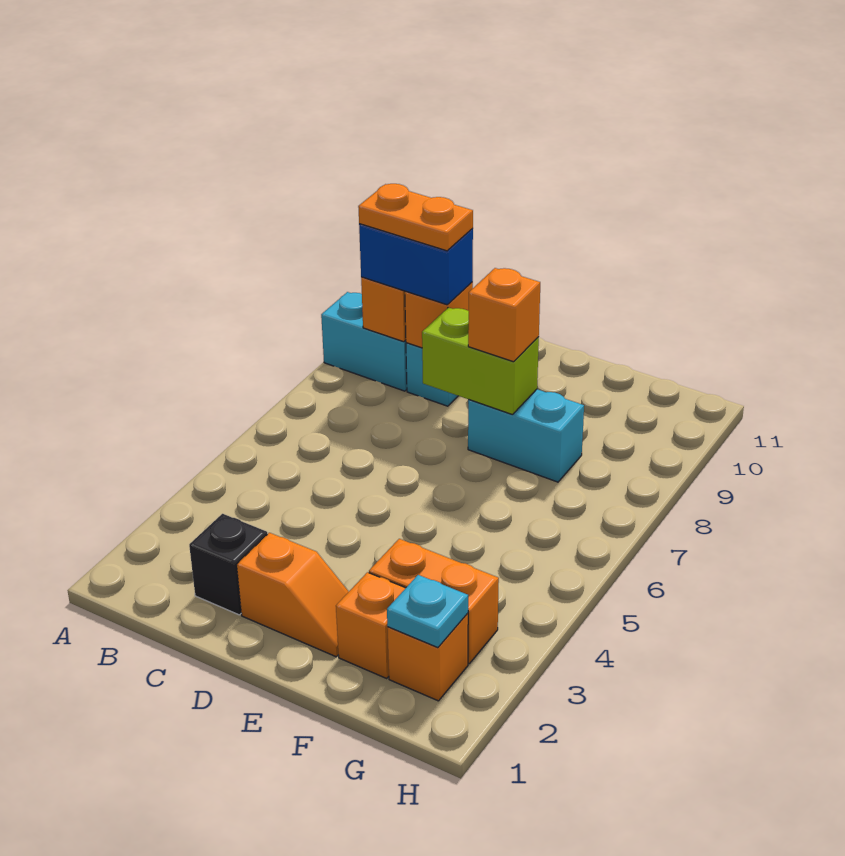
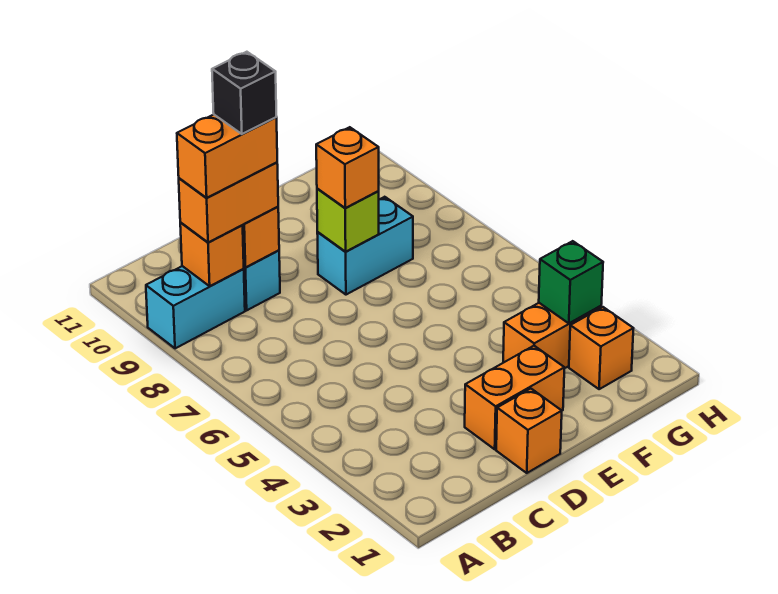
blue brick B9:C9 level 3 -> orange brick B9:C9 level 3
orange plate B9:C9 level 4 -> orange brick B9:C9 level 4
black brick C2 level 1 -> black brick C9 level 5
orange slope D2:E2 level 1 top D -> orange brick D2:E2 level 1
lime brick D8:E8 level 2 -> lime brick E8 level 2
orange brick F2 level 1 -> orange brick D1 level 1
cyan plate G2 level 2 -> none
none -> green brick G3 level 2

